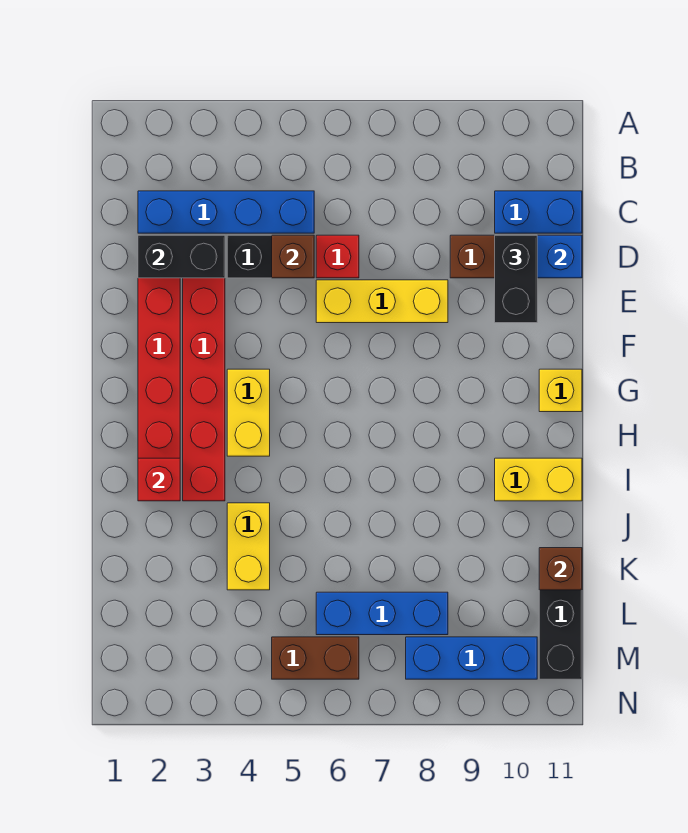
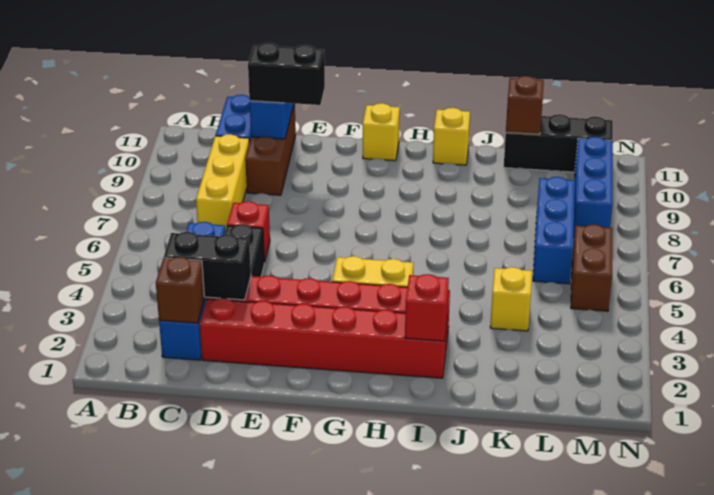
black brick D2:D3 level 2 -> black brick C3:D3 level 2
brown brick D5 level 2 -> brown brick C2 level 2
yellow brick E6:E8 level 1 -> yellow brick C7:C9 level 1
yellow brick I10:I11 level 1 -> yellow brick I11 level 1
yellow brick J4:K4 level 1 -> yellow brick K4 level 1

